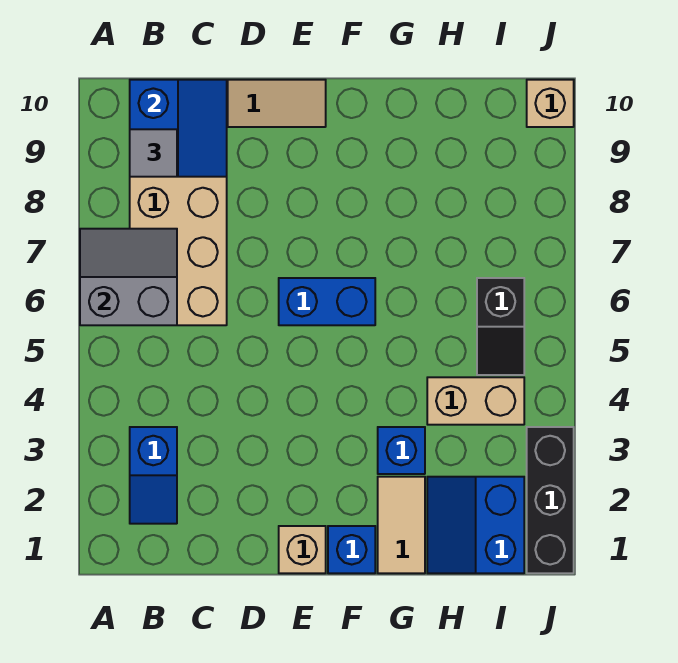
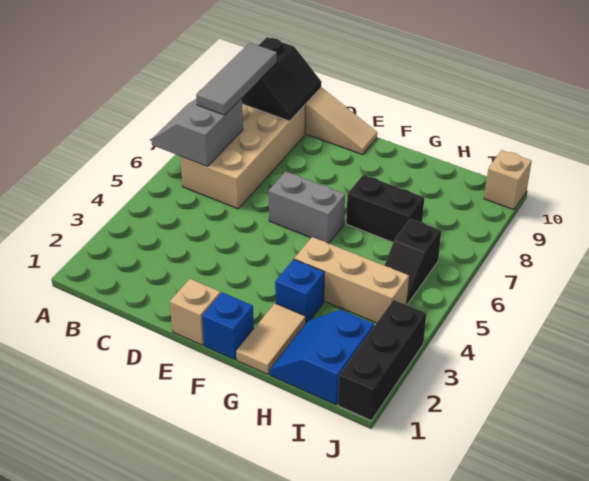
grey slope A6:B7 level 2 top 6 -> grey slope A6:B7 level 2 top B
blue slope B2:B3 level 1 top 3 -> none
blue slope B9:C10 level 2 top B -> black slope B9:C10 level 2 top B
grey tile B9 level 3 -> grey tile B7:B9 level 3
blue brick E6:F6 level 1 -> grey brick E6:F6 level 1
none -> black brick G7:H7 level 1
tan brick H4:I4 level 1 -> tan brick G4:I4 level 1

